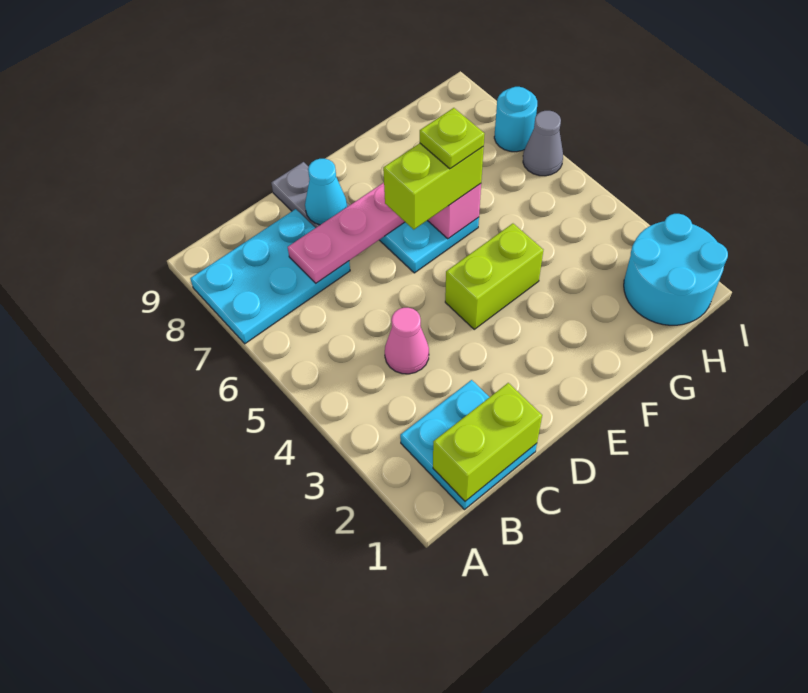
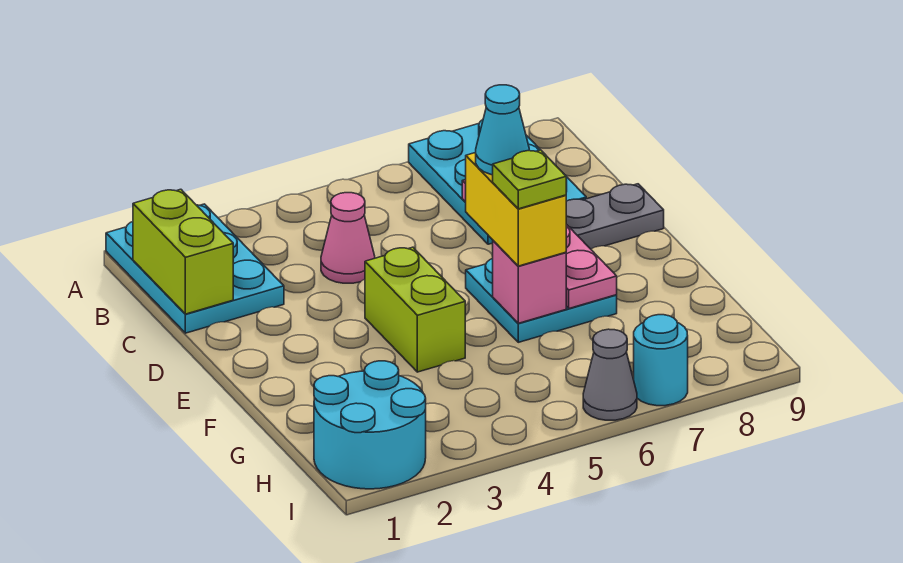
cyan plate B1:C2 level 1 -> cyan plate A1:C2 level 1
cyan cone D8 level 2 -> cyan cone E6 level 4
lime brick E6:F6 level 3 -> yellow brick E6:F6 level 3

